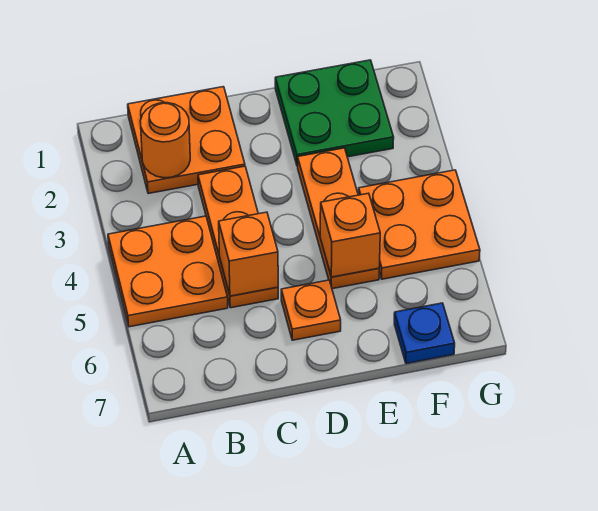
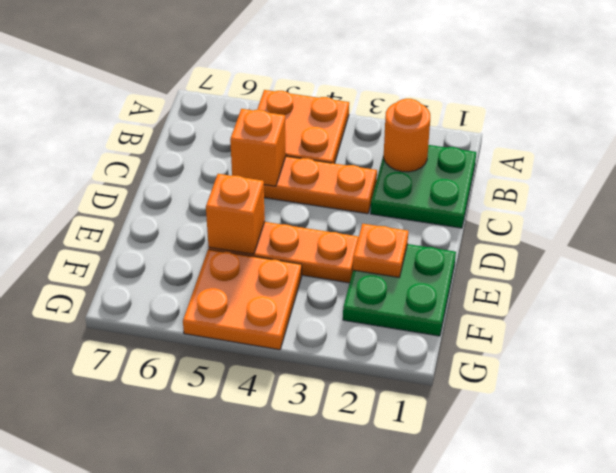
orange plate B1:C2 level 1 -> green plate B1:C2 level 1
orange plate D6 level 1 -> orange plate E2 level 2
blue plate F7 level 1 -> none

